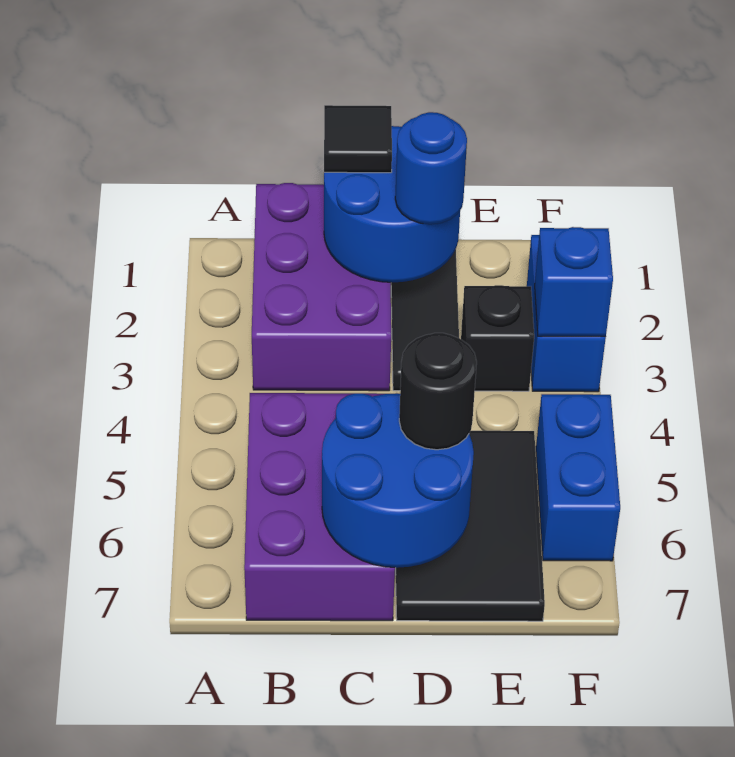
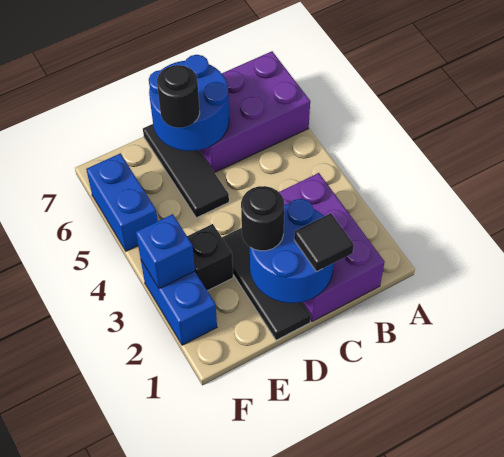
purple brick B5:C7 level 1 -> purple brick A6:C7 level 1
blue round brick D2 level 3 -> black round brick D2 level 3
black tile D5:E7 level 1 -> black tile D5:D7 level 1

